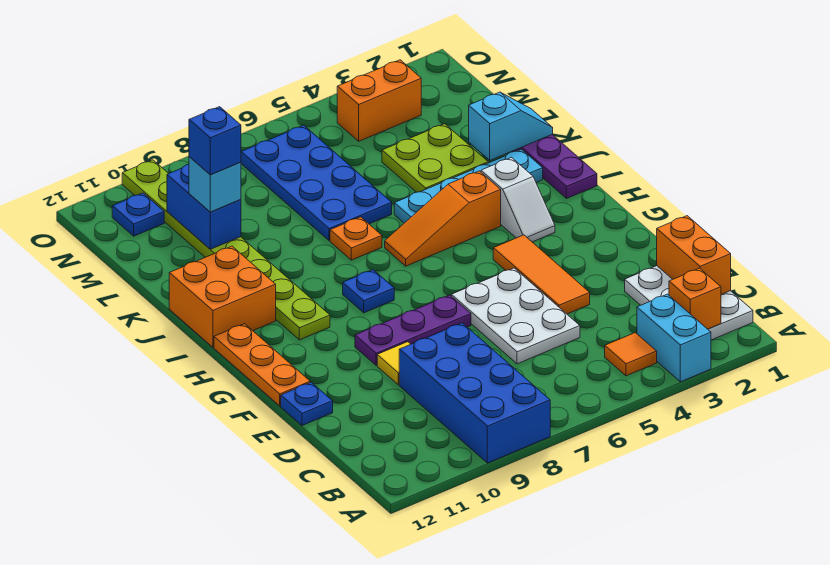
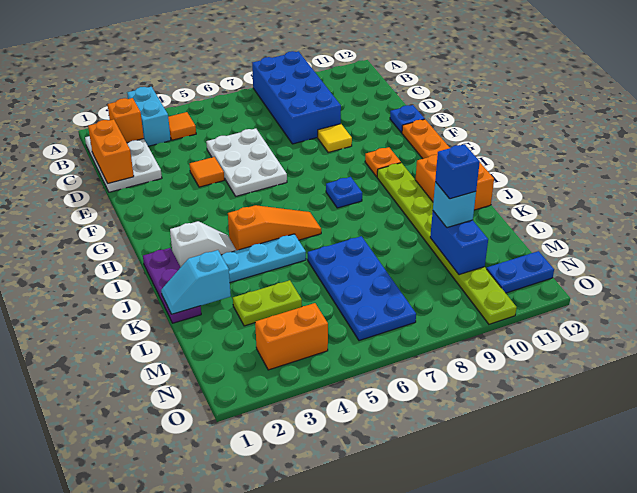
orange tile E4:G4 level 1 -> orange tile E4 level 1
purple plate F7:F9 level 1 -> none
white slope H3:I3 level 1 top I -> white slope I2:I3 level 1 top 2
orange plate J7 level 1 -> orange plate G10 level 1
lime plate K3:L4 level 1 -> lime plate L3:L4 level 1
blue plate N11 level 1 -> blue plate N11:N12 level 1

